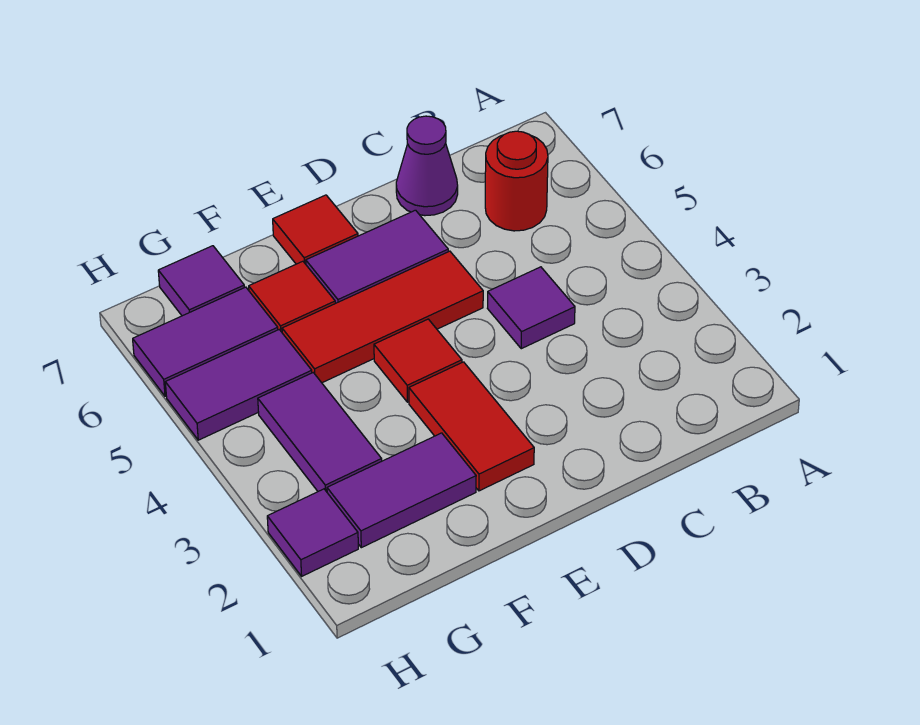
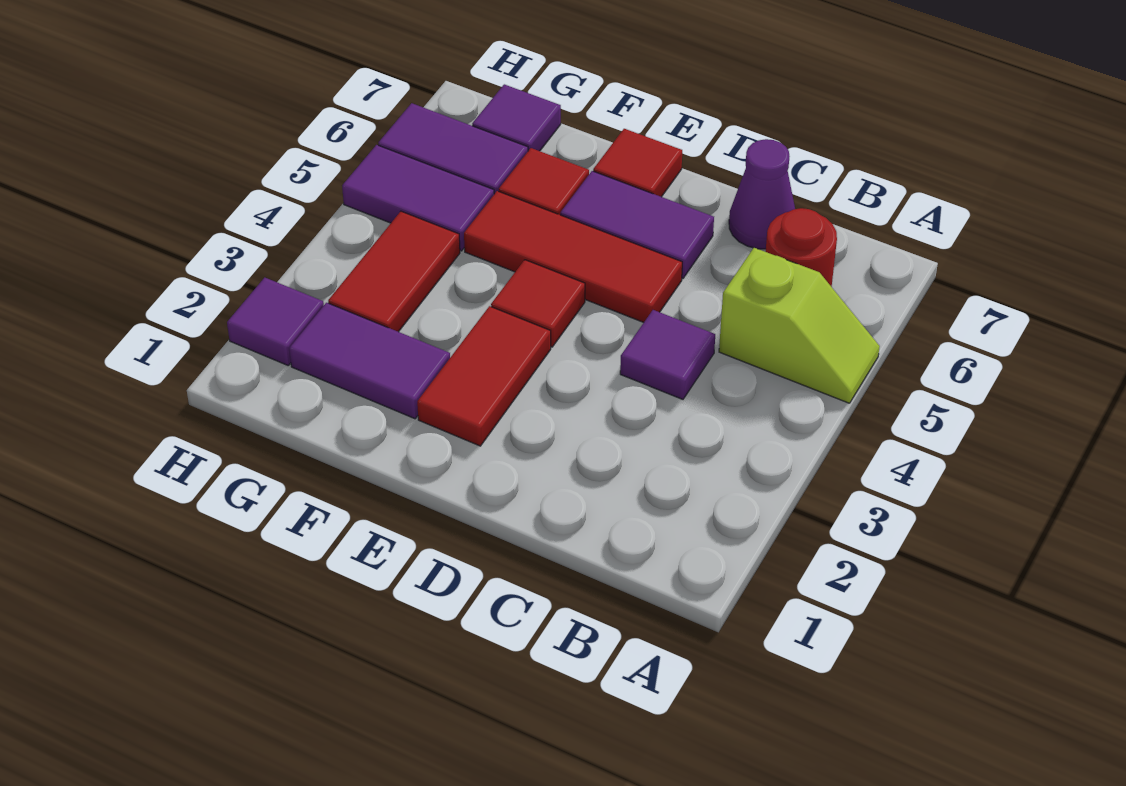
none -> lime slope A5:B5 level 1 top B
purple tile G3:G4 level 1 -> red tile G3:G4 level 1

